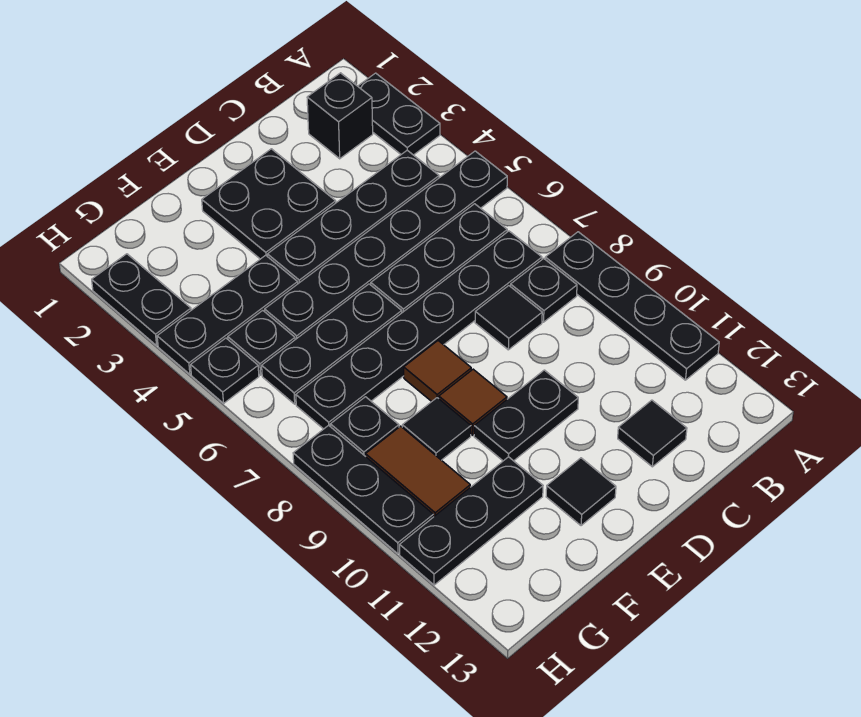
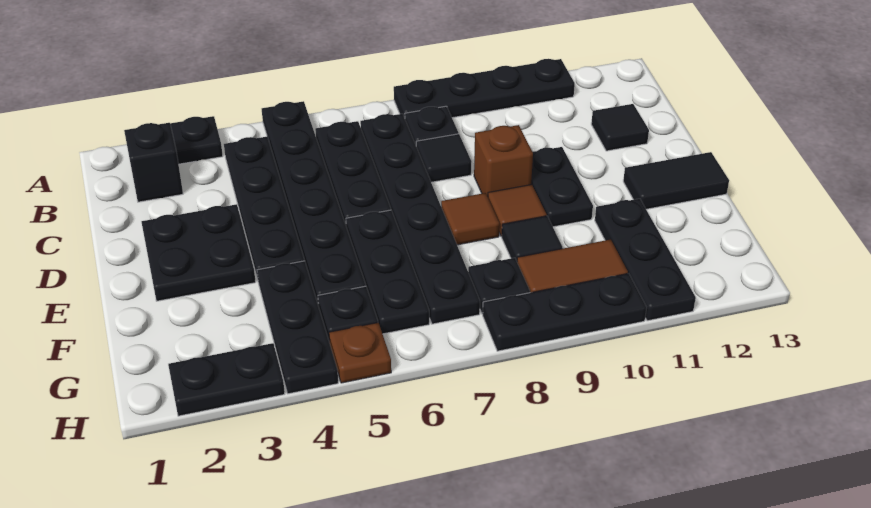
none -> brown brick D9 level 1
black tile E12 level 1 -> black tile E12:E13 level 1
black plate H5 level 1 -> brown plate H5 level 1

